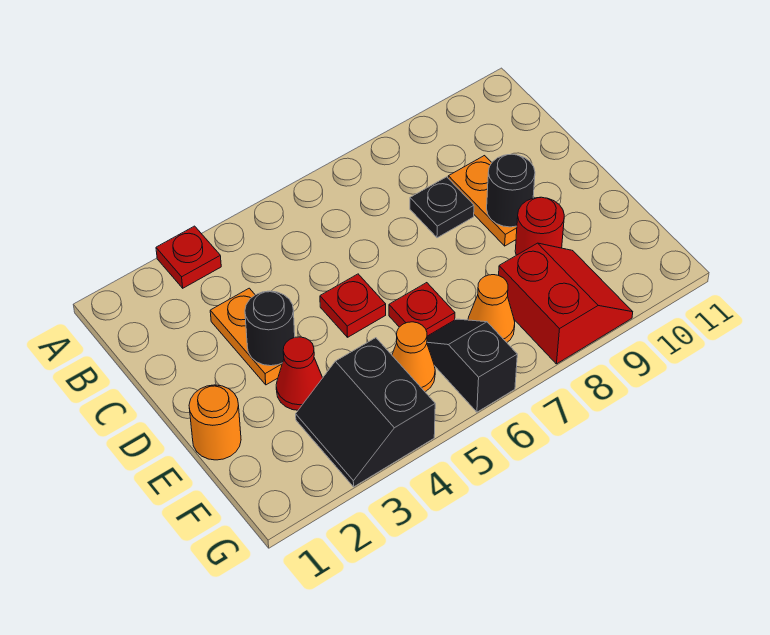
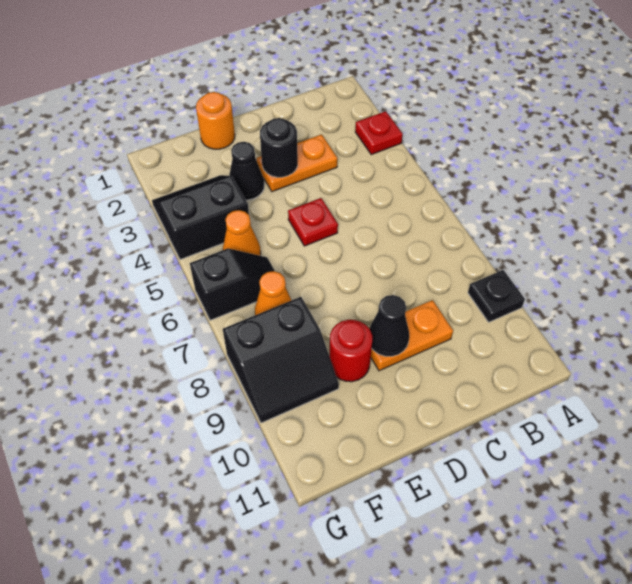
black plate C8 level 1 -> black plate A9 level 1
black round brick D9 level 2 -> black cone D9 level 2
red cone E3 level 1 -> black cone E3 level 1
red plate E6 level 1 -> none
red slope F8:G9 level 1 top 8 -> black slope F8:G9 level 1 top 8

